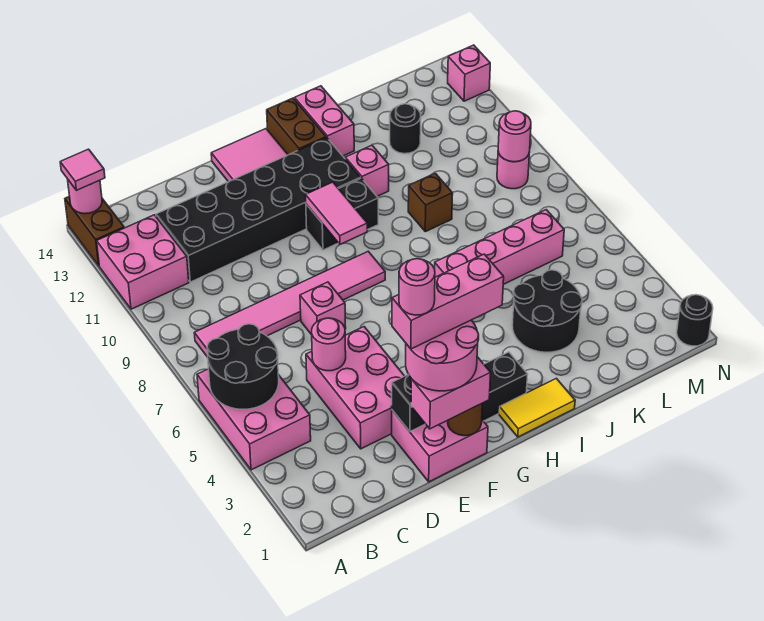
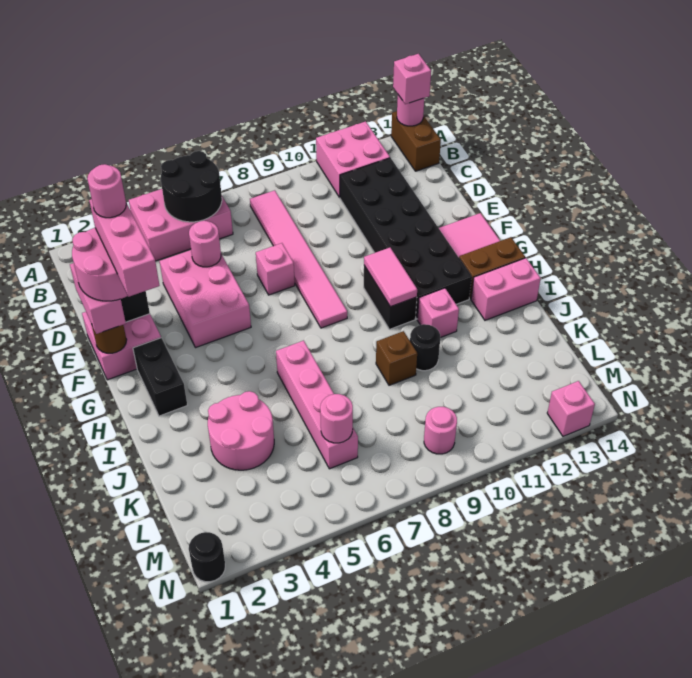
brown brick A13:A14 level 1 -> brown brick A14:B14 level 1
pink tile A14 level 3 -> pink brick A14 level 3
pink brick D3:E5 level 1 -> pink brick D4:F5 level 1
pink tile G9:G10 level 2 -> pink tile G10:H10 level 2
yellow tile H1:I1 level 1 -> none
black round brick J3:K4 level 1 -> pink round brick J3:K4 level 1
black round brick K12 level 1 -> black round brick J10 level 1
pink round brick M9 level 2 -> pink round brick L6 level 2

